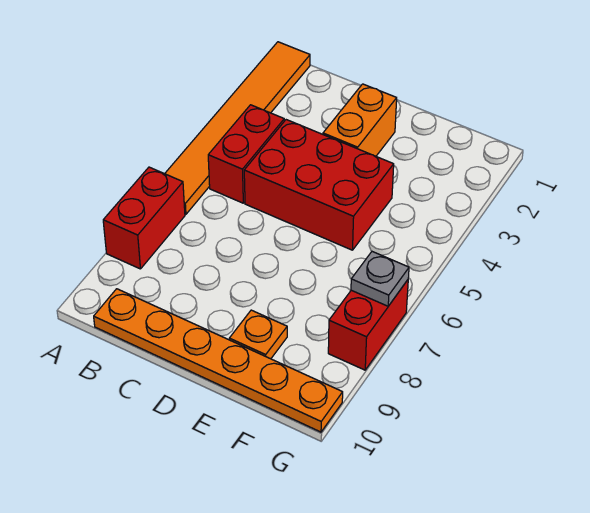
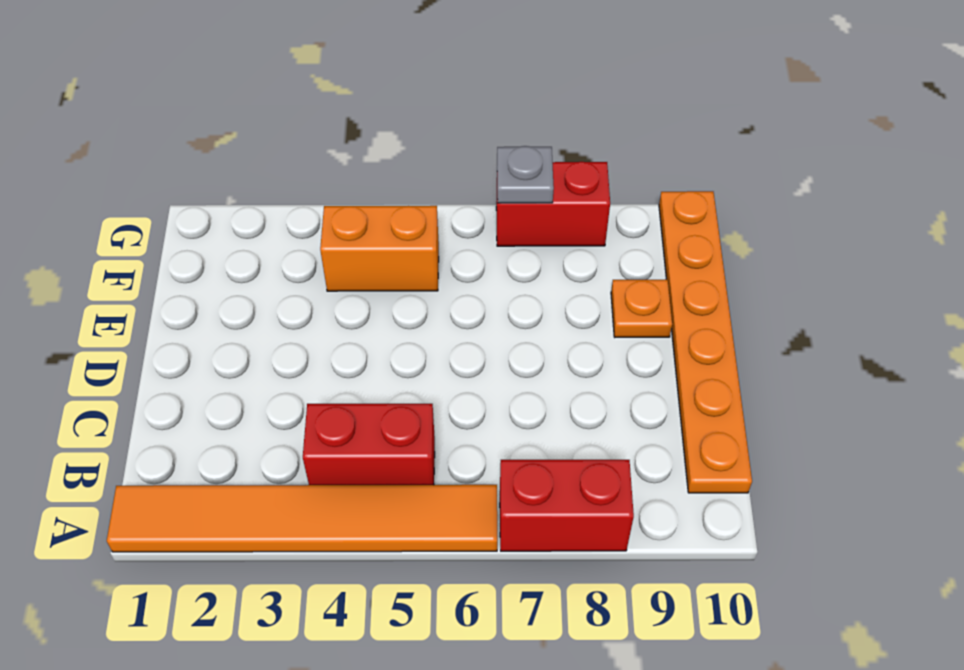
red brick C4:E5 level 1 -> none
orange brick D2:D3 level 1 -> orange brick F4:F5 level 1

